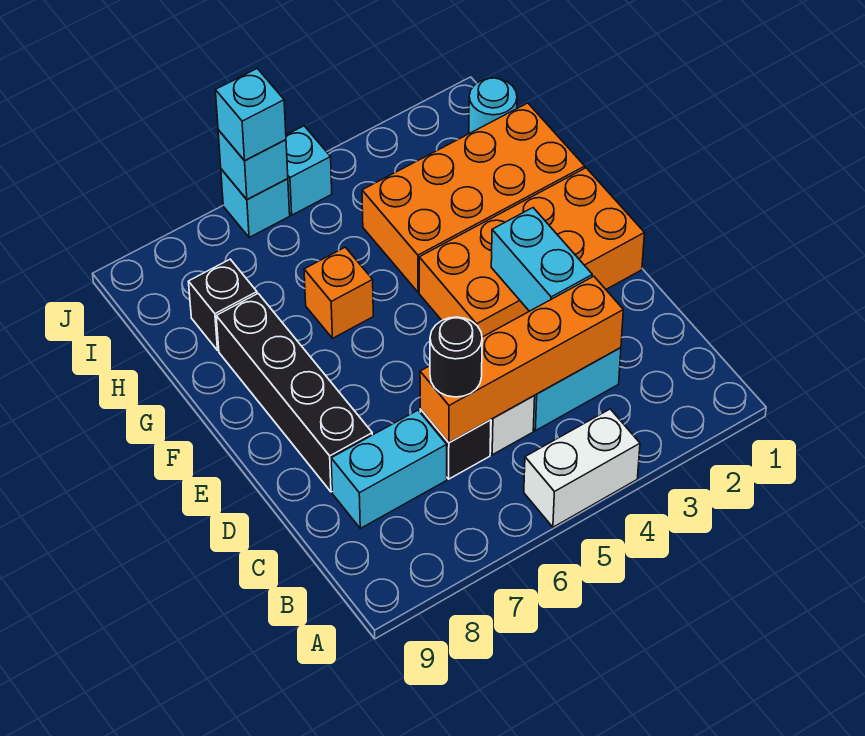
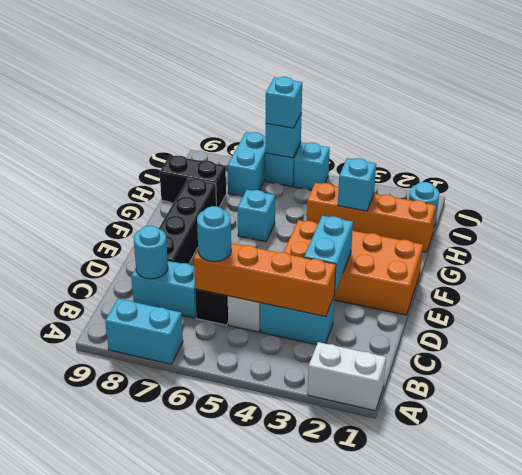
white brick A4:A5 level 1 -> white brick A1:A2 level 1
none -> cyan brick A7:A8 level 1
black round brick C6 level 3 -> cyan round brick C6 level 3
none -> cyan round brick C8 level 2
orange brick G1:H4 level 1 -> orange brick H1:H4 level 1
orange brick G6 level 1 -> cyan brick G6 level 1
none -> cyan brick H3 level 2
black brick H8 level 1 -> black brick H8:H9 level 1
none -> cyan brick I7:J7 level 1

